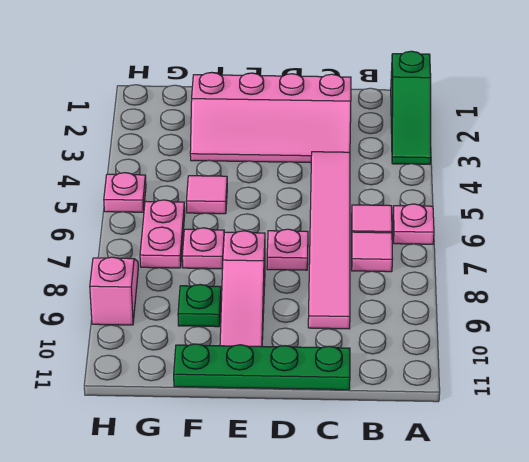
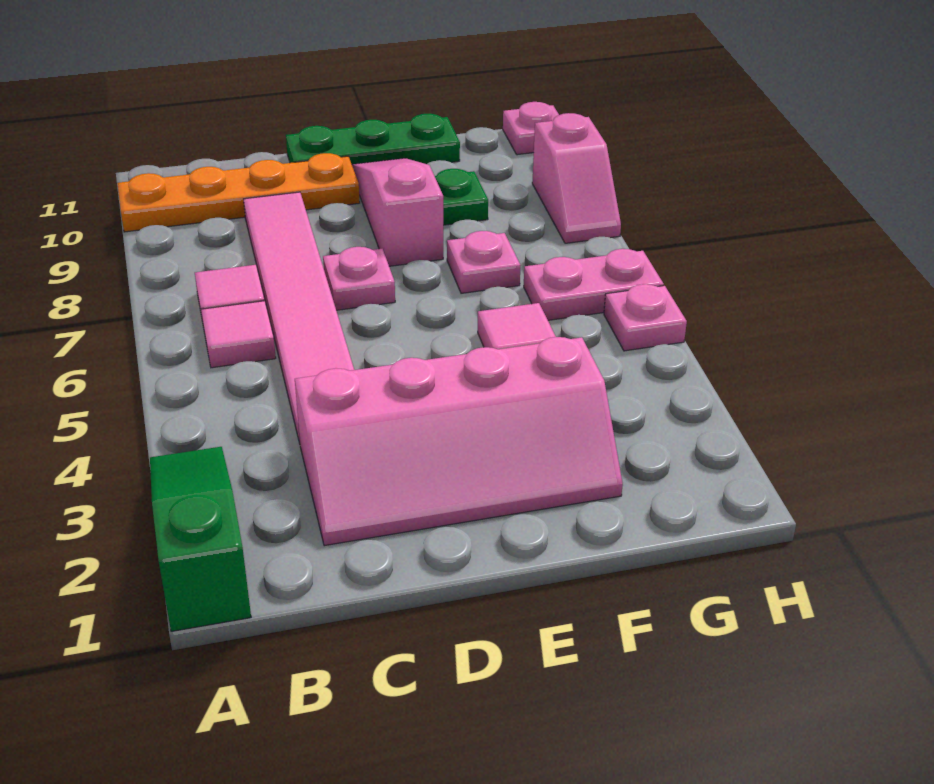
pink plate A6 level 1 -> pink plate H11 level 1
none -> orange plate A10:D10 level 1
pink slope C2:F3 level 1 top 2 -> pink slope C2:F3 level 1 top 3
green plate C11:F11 level 1 -> green plate D11:F11 level 1
pink plate G6:G7 level 1 -> pink plate G6:H6 level 1

